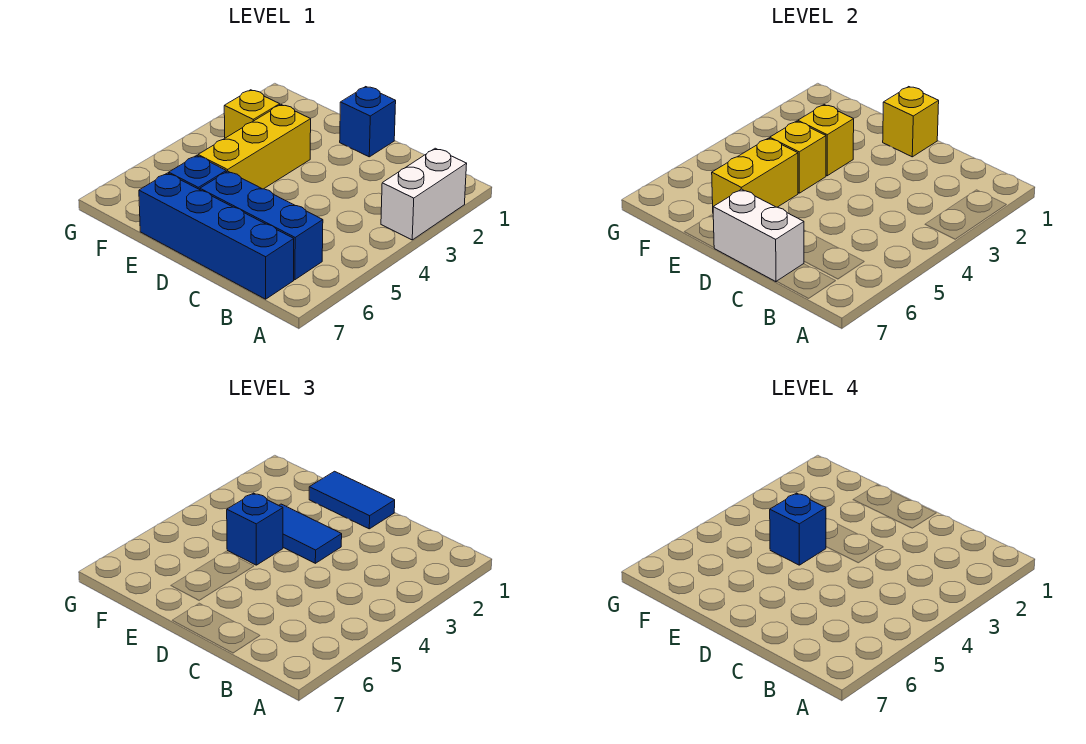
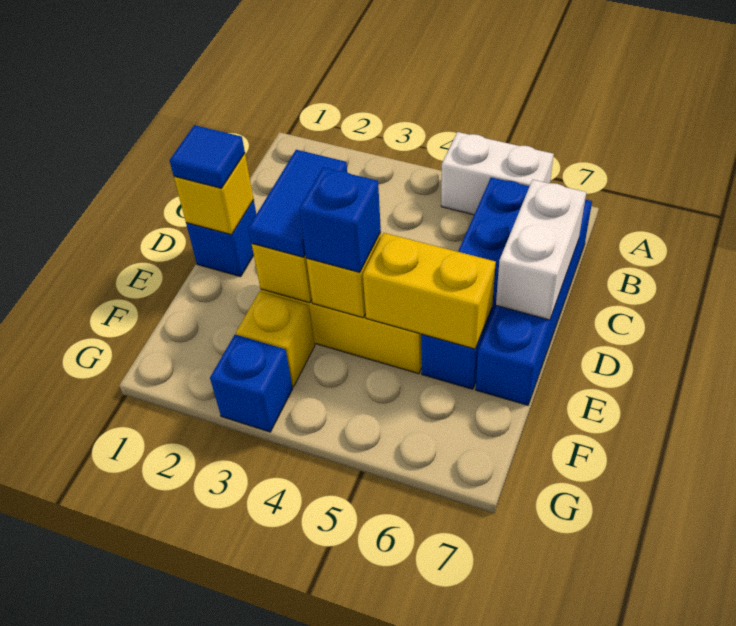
white brick A2:A3 level 1 -> white brick A5:A6 level 1
blue tile D1:E1 level 3 -> blue tile D1 level 3
blue brick E4 level 4 -> blue brick G3 level 1

